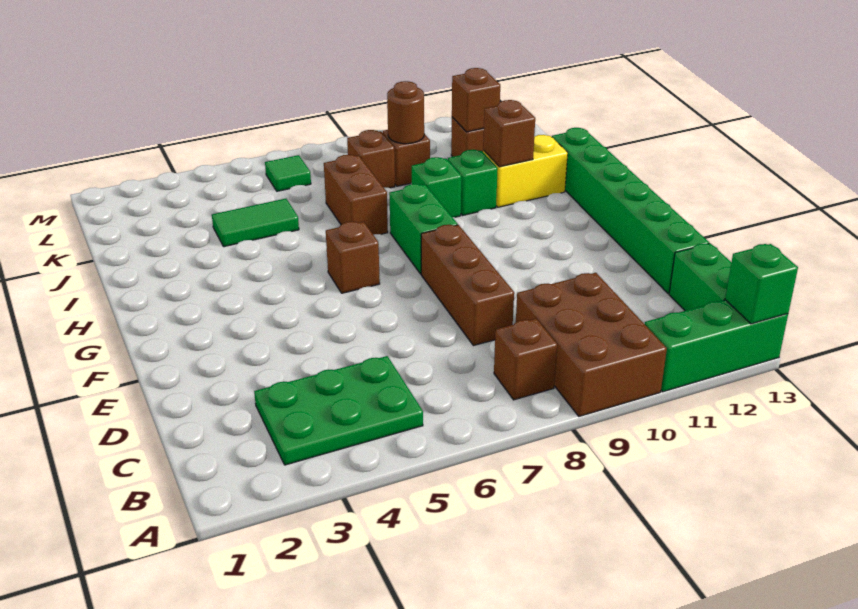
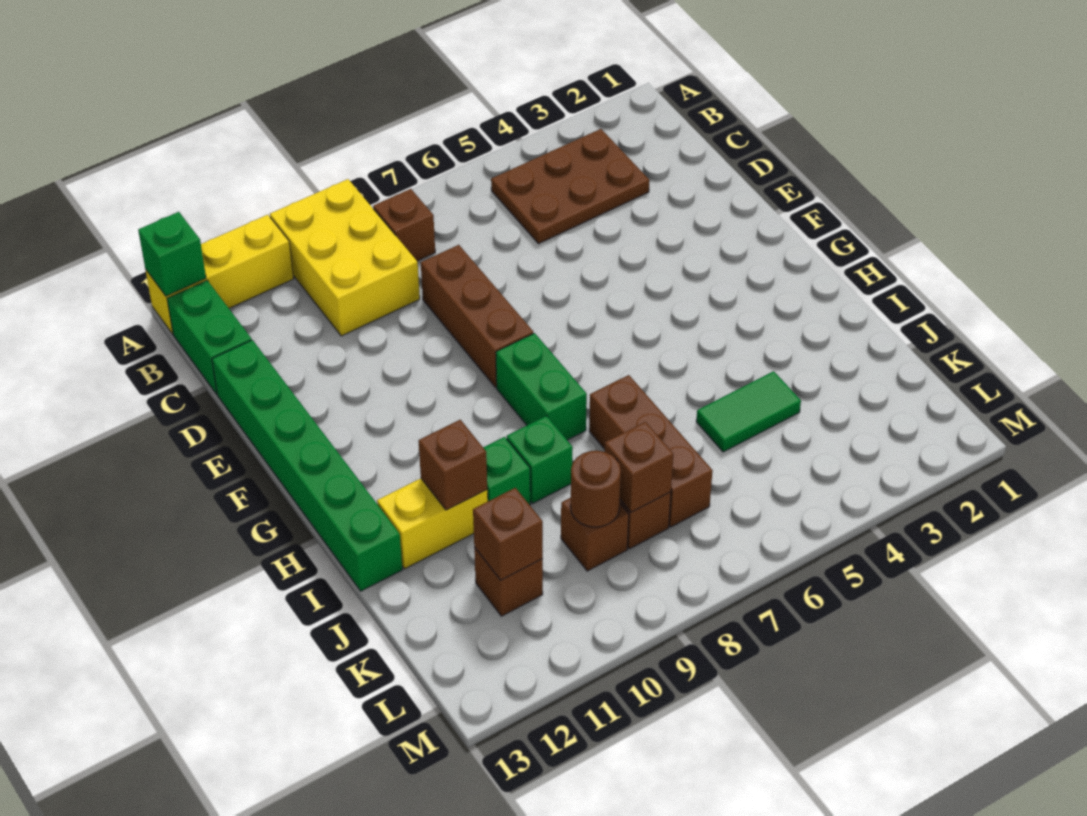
brown brick A9:C10 level 1 -> yellow brick A9:C10 level 1
green brick A11:A13 level 1 -> yellow brick A11:A13 level 1
green plate B3:C5 level 1 -> brown plate B3:C5 level 1
brown brick G6 level 1 -> brown brick K8 level 2
brown brick I7:J7 level 1 -> brown brick I7:K7 level 1
green tile L6 level 1 -> none

